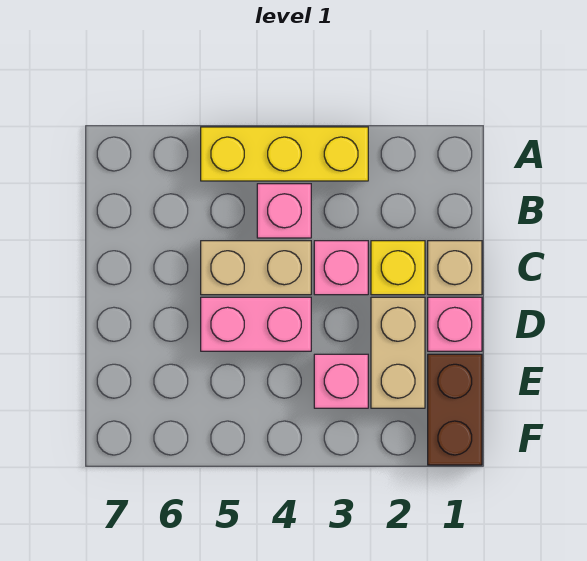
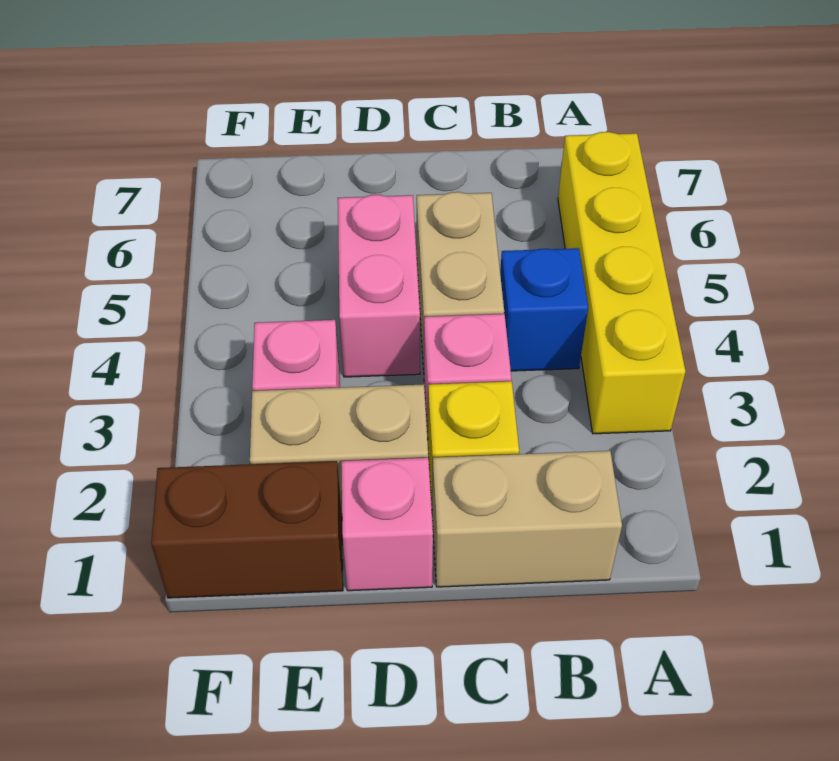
yellow brick A3:A5 level 1 -> yellow brick A3:A6 level 1
pink brick B4 level 1 -> blue brick B4 level 1
tan brick C1 level 1 -> tan brick B1:C1 level 1

